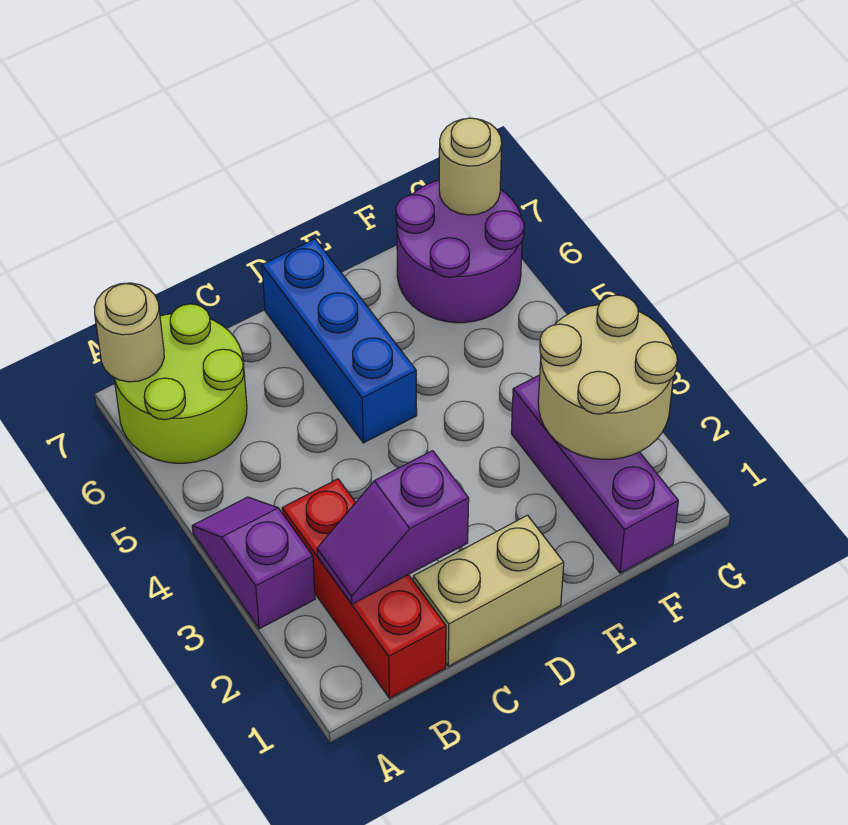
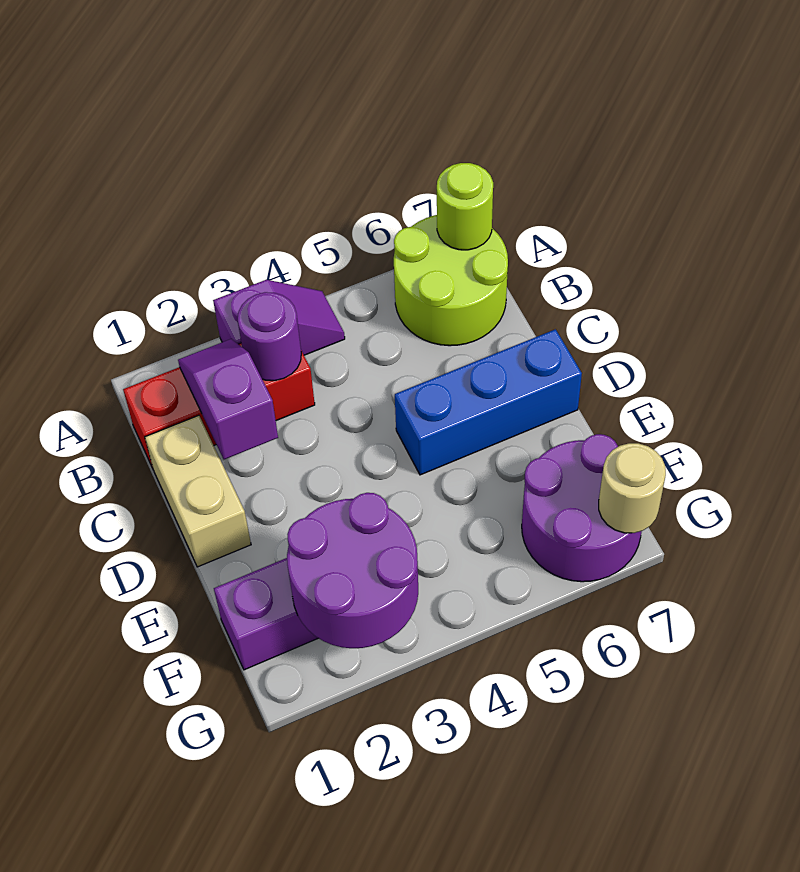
tan round brick A7 level 2 -> lime round brick A7 level 2
none -> purple round brick B3 level 2
tan round brick F2:G3 level 2 -> purple round brick F2:G3 level 2

